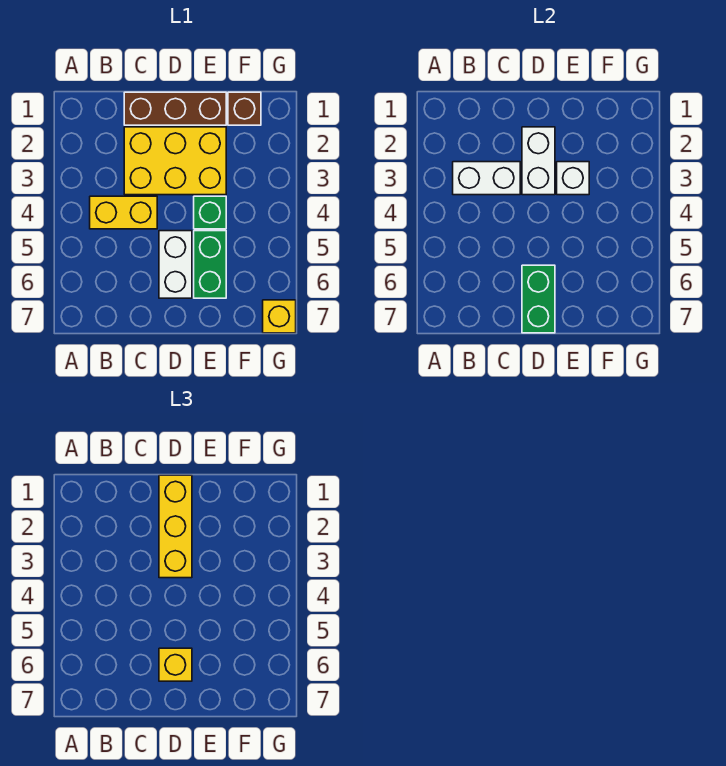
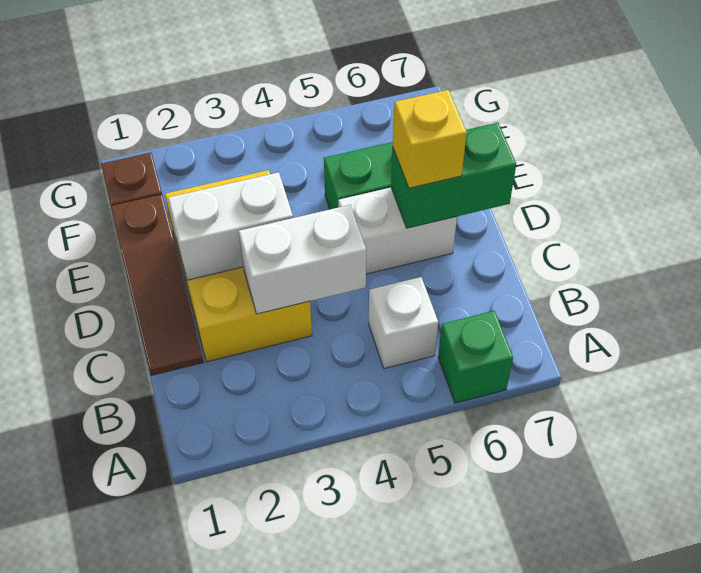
white brick B3:C3 level 2 -> white brick C3:C4 level 2
yellow brick B4:C4 level 1 -> none
brown brick C1:E1 level 1 -> brown slope C1:E1 level 1 top E
yellow brick D1:D3 level 3 -> none
white brick E3 level 2 -> white brick B5 level 1
green brick E4 level 1 -> green brick A6 level 1
yellow brick G7 level 1 -> none

